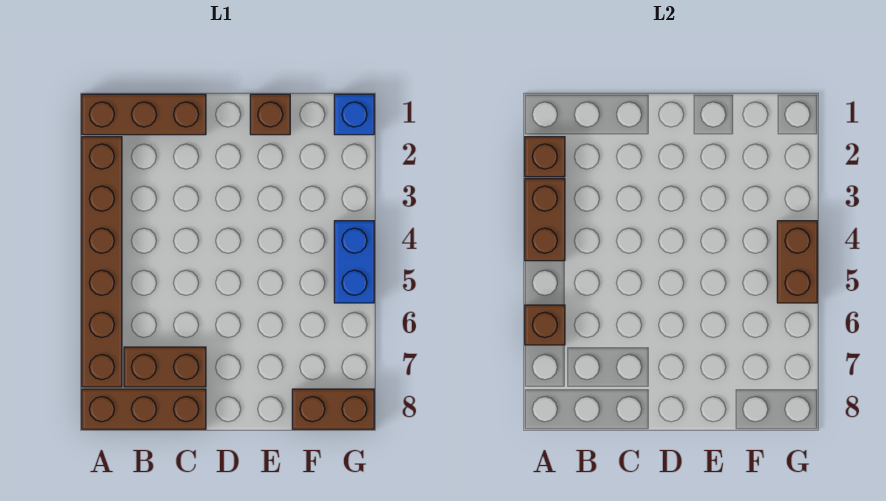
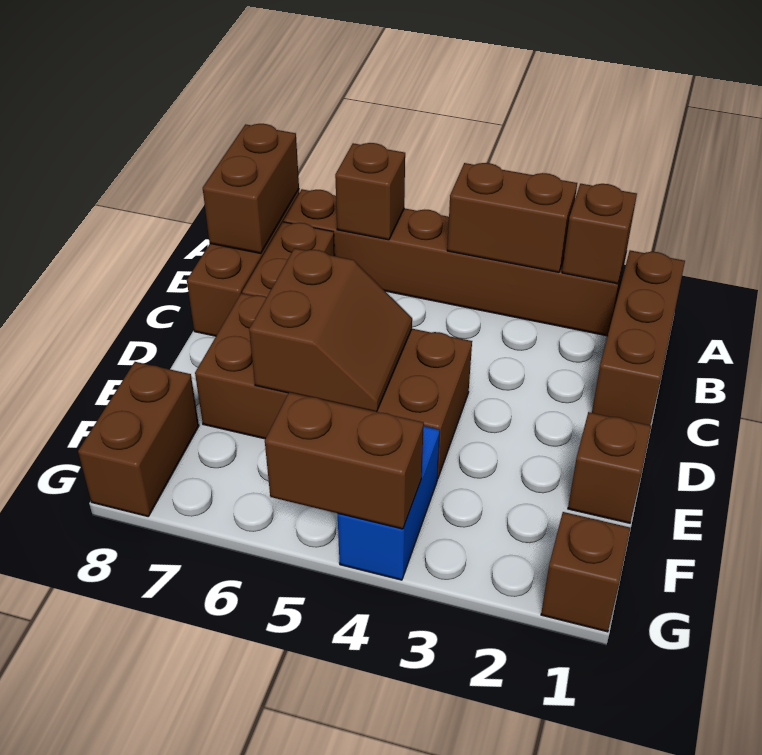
none -> brown brick A8:B8 level 2
none -> brown brick D4:E7 level 1
none -> brown slope D5:E6 level 2 top 6
blue brick G1 level 1 -> brown brick G1 level 1
blue brick G4:G5 level 1 -> blue brick F4:G4 level 1

